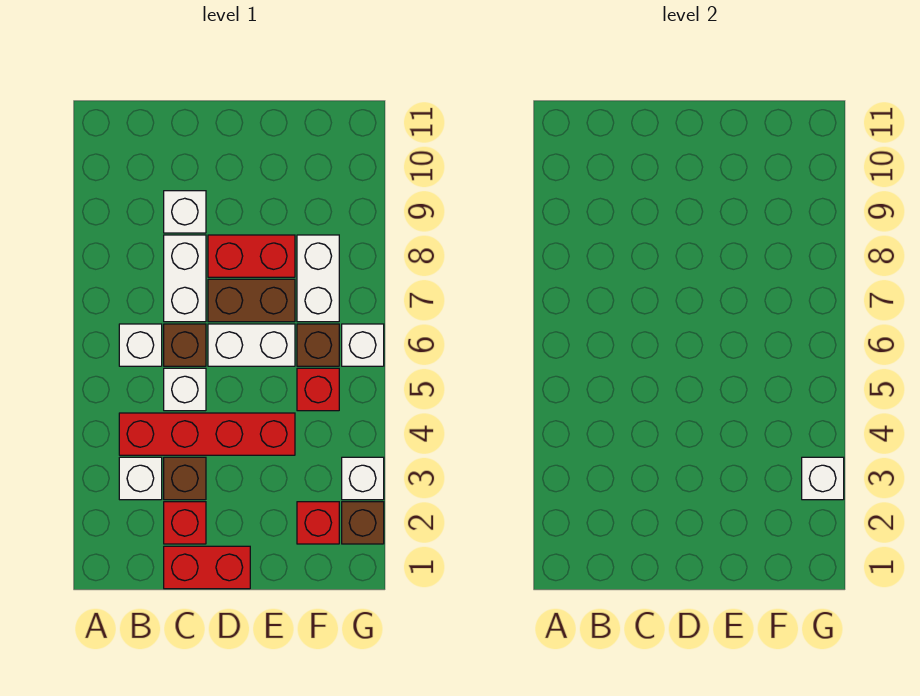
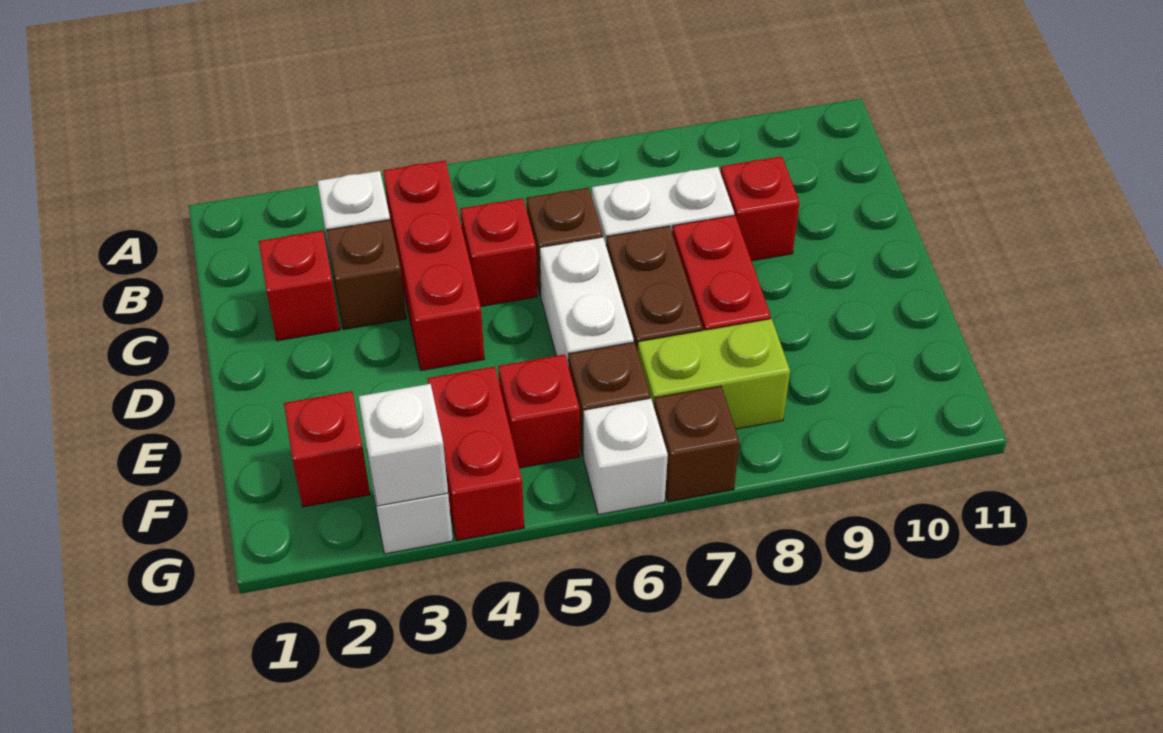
red brick B4:E4 level 1 -> red brick B4:D4 level 1
white brick B6 level 1 -> none
red brick C1:D1 level 1 -> red brick F4:G4 level 1
white brick C5 level 1 -> red brick C5 level 1
white brick C9 level 1 -> red brick C9 level 1
white brick F7:F8 level 1 -> lime brick F7:F8 level 1
brown brick G2 level 1 -> brown brick G7 level 1

